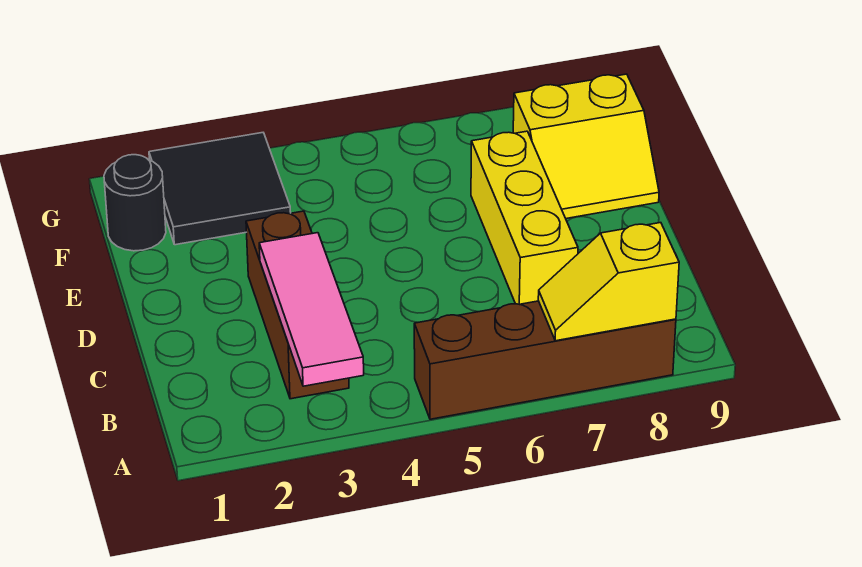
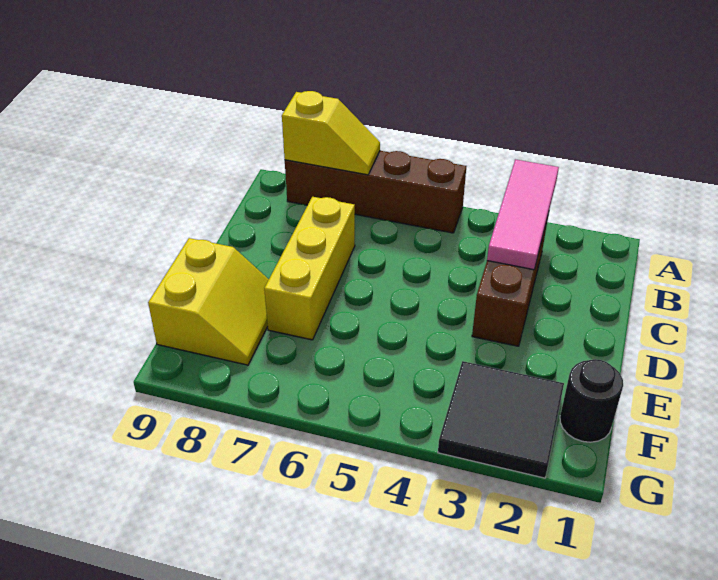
yellow slope E8:F9 level 1 top F -> yellow slope E8:F9 level 1 top 9

